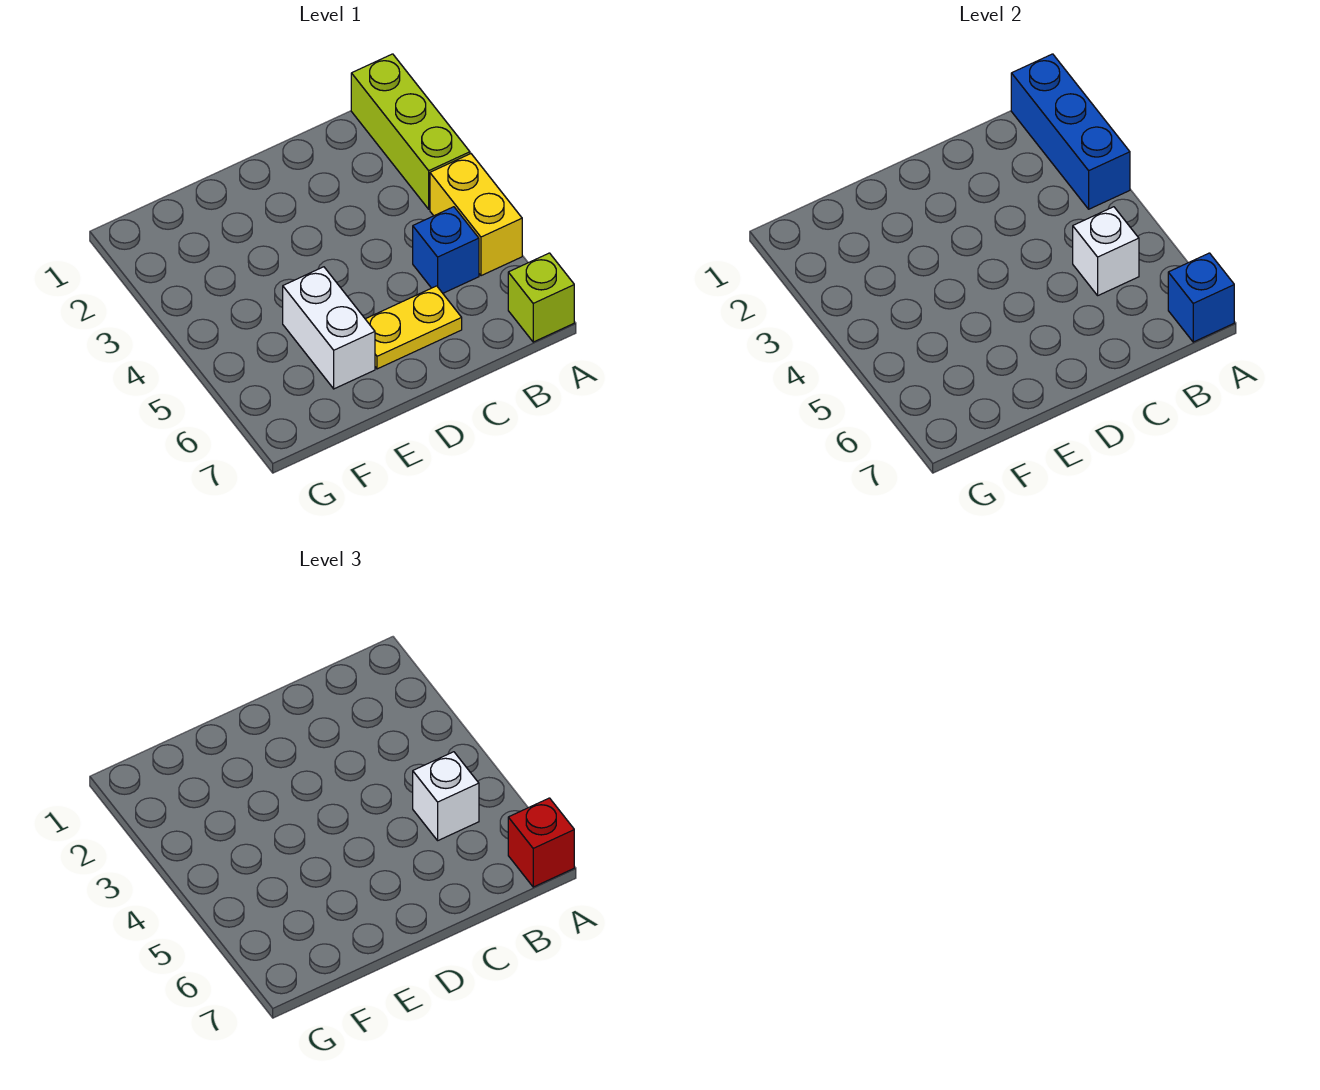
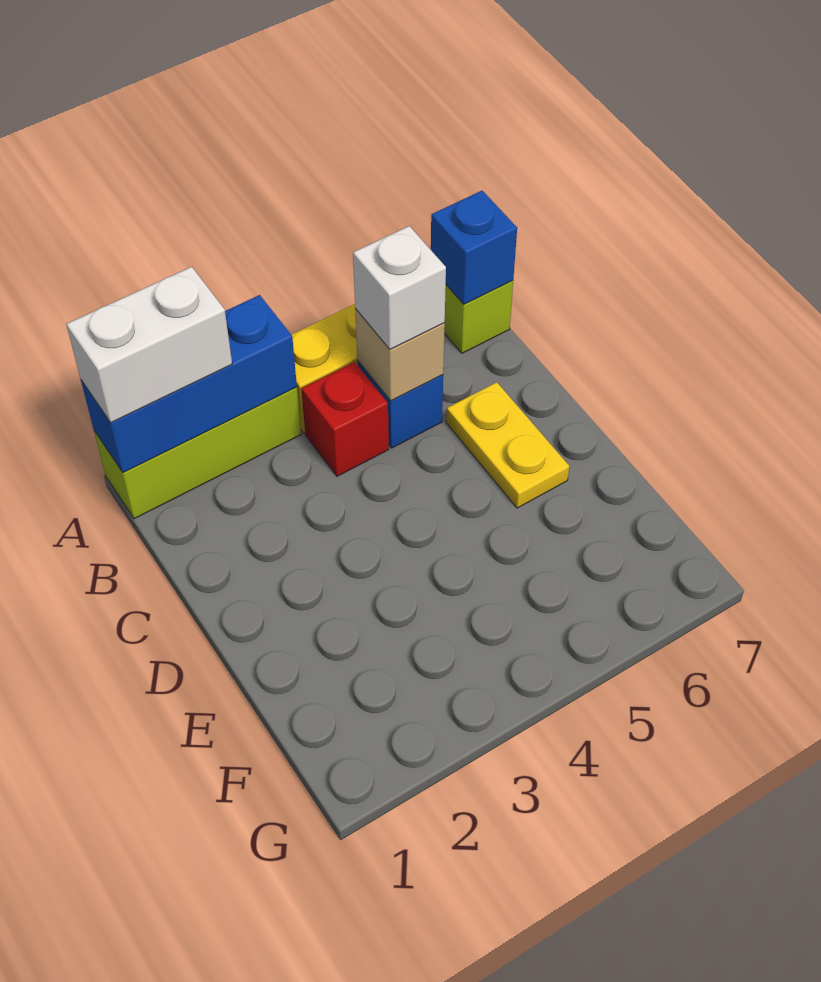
red brick A7 level 3 -> red brick B4 level 1
white brick B5 level 2 -> tan brick B5 level 2
white brick E5:E6 level 1 -> white brick A1:A2 level 3

